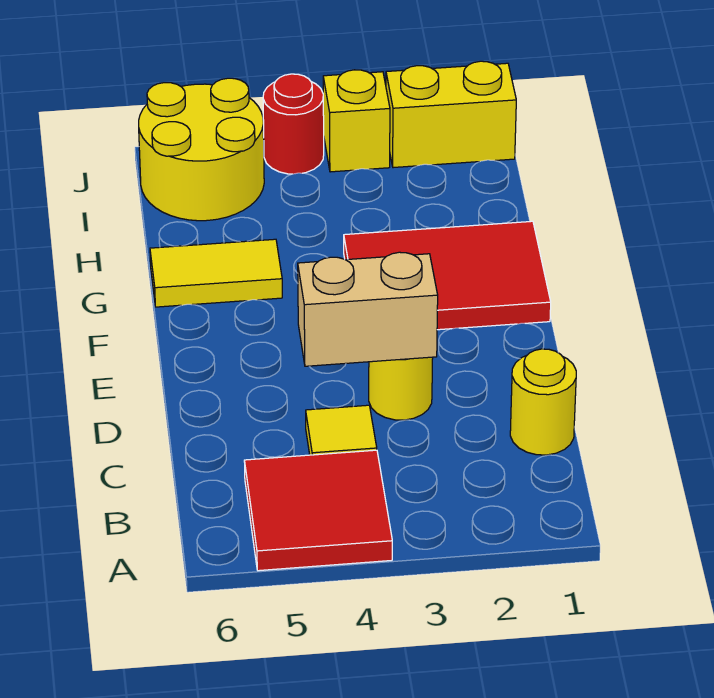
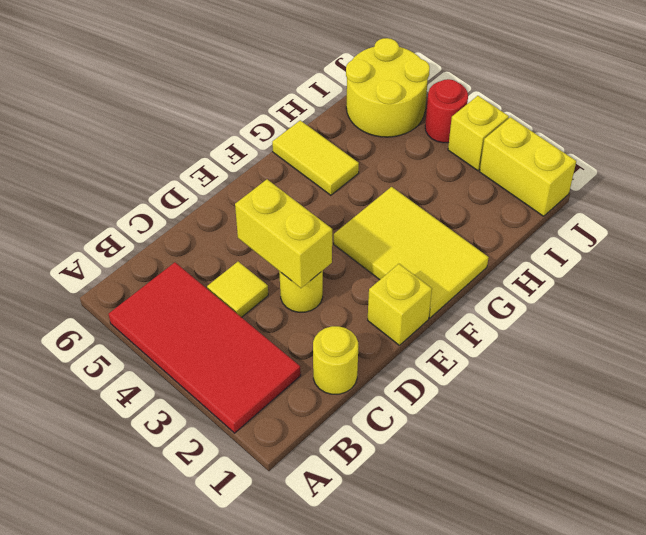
red tile A4:B5 level 1 -> red tile A2:B5 level 1
tan brick D3:D4 level 2 -> yellow brick D3:D4 level 2
none -> yellow brick E1 level 1
red tile F1:G3 level 1 -> yellow tile F1:G3 level 1

